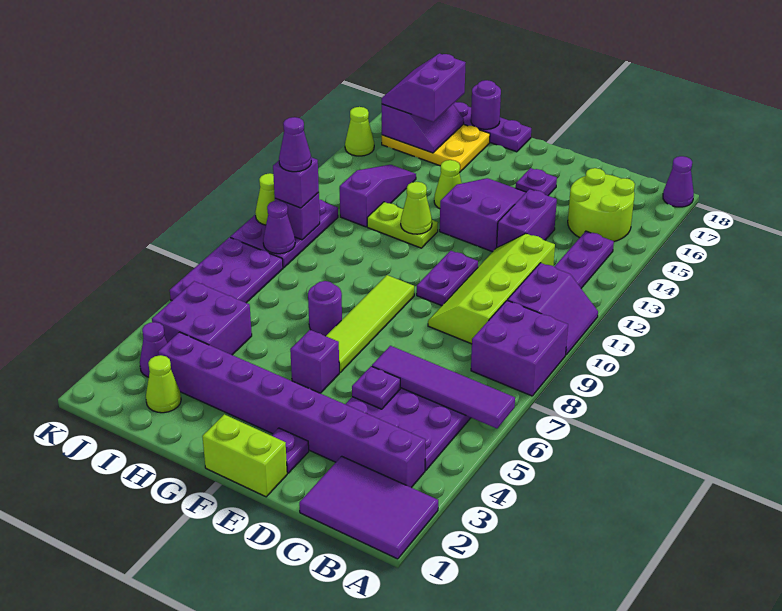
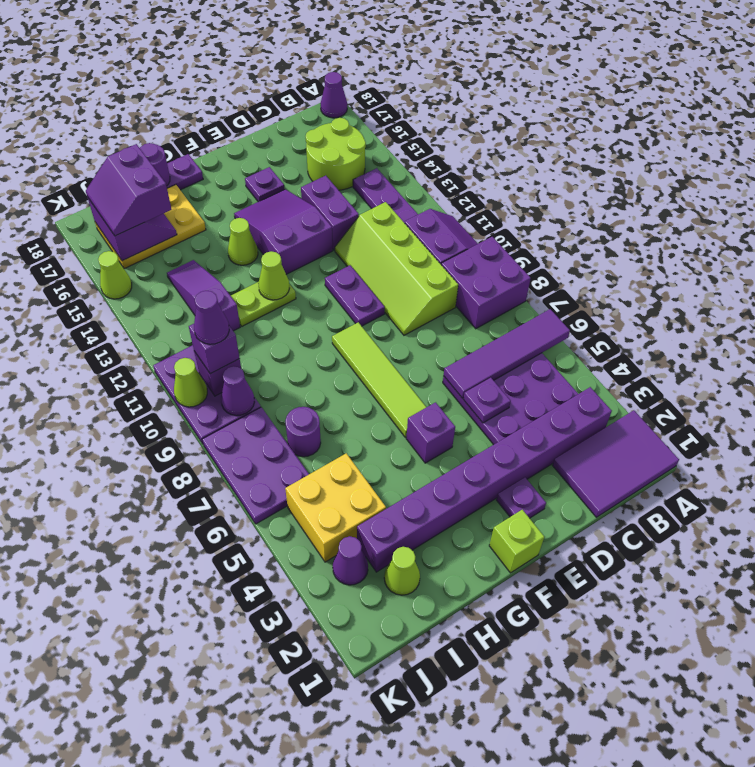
lime brick E1:F1 level 1 -> lime brick F1 level 1
purple round brick G7 level 1 -> purple round brick I7 level 1
purple brick I4:J5 level 1 -> yellow brick I4:J5 level 1

